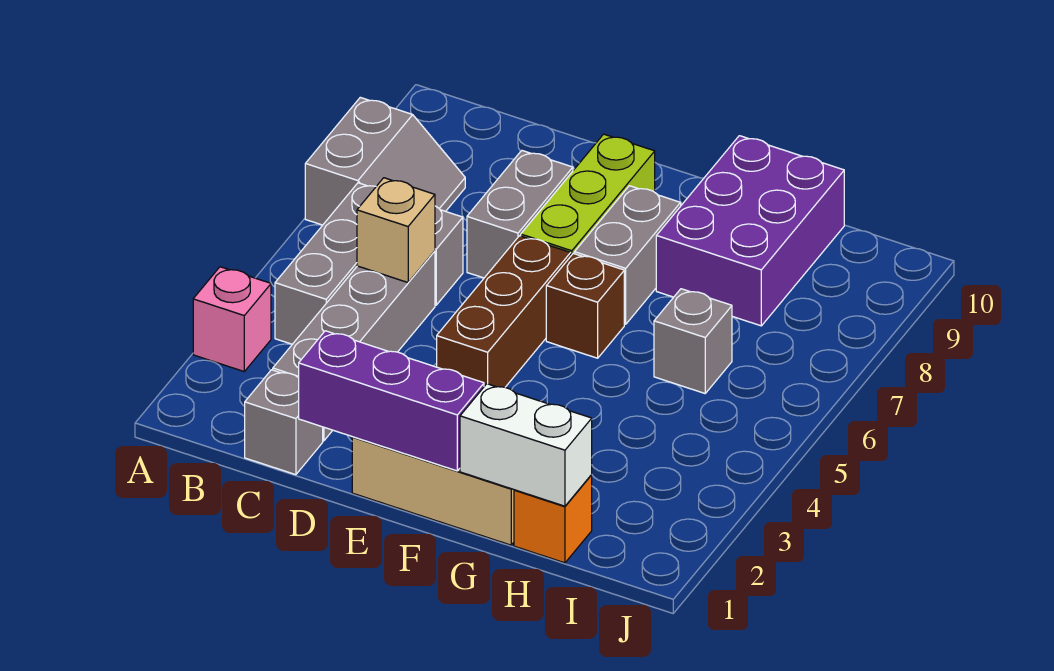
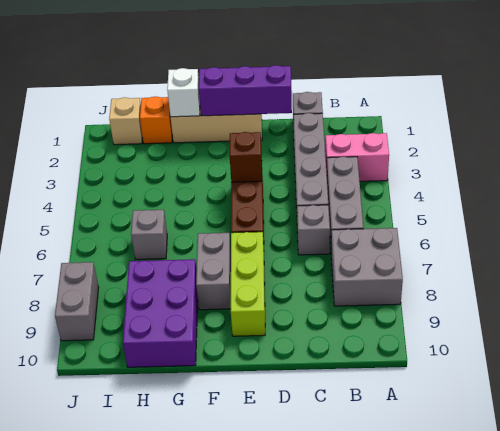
pink brick A3 level 1 -> pink brick A3:B3 level 1
grey slope A7:B8 level 1 top A -> grey brick A7:B8 level 1
tan brick C5 level 2 -> tan brick I1 level 1
grey brick D7:D8 level 1 -> grey brick J8:J9 level 1
brown brick F6 level 1 -> brown brick E4 level 2
white brick G1:H1 level 2 -> white brick G1 level 2

